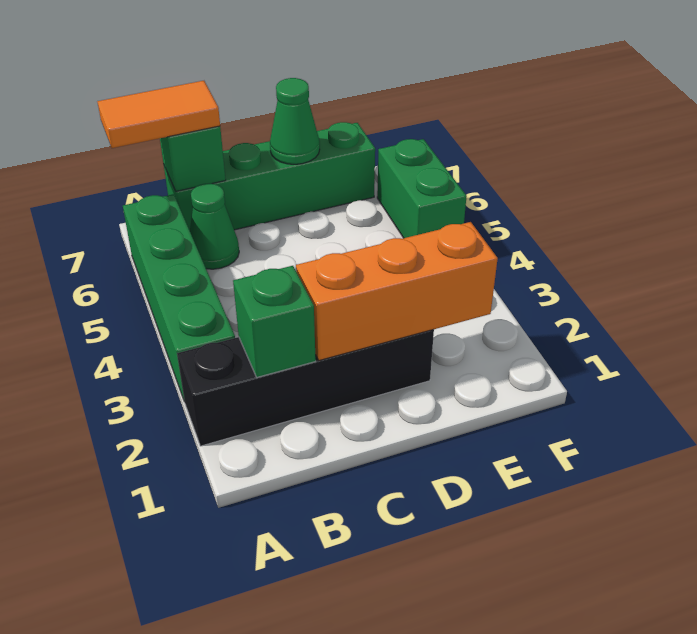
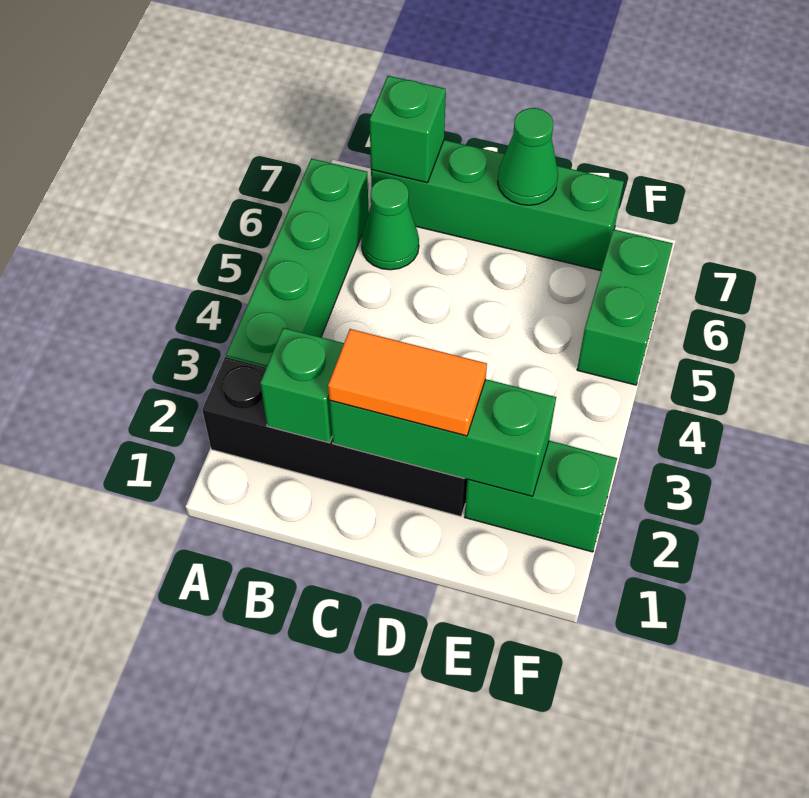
orange tile A7:B7 level 3 -> orange tile C2:D2 level 3
orange brick C2:E2 level 2 -> green brick C2:E2 level 2
none -> green brick E2:F2 level 1

